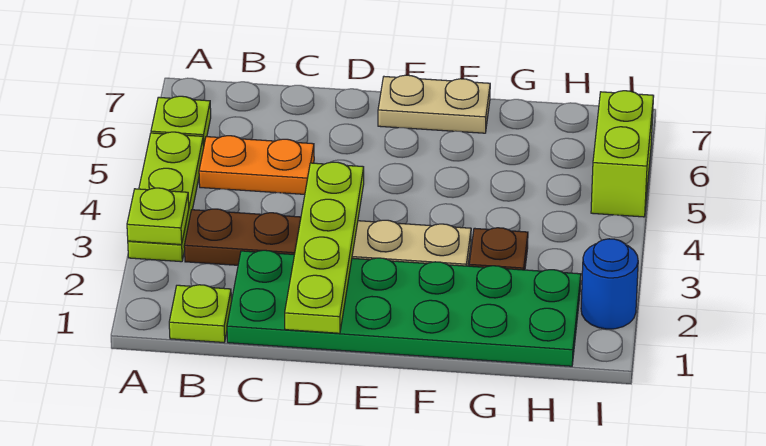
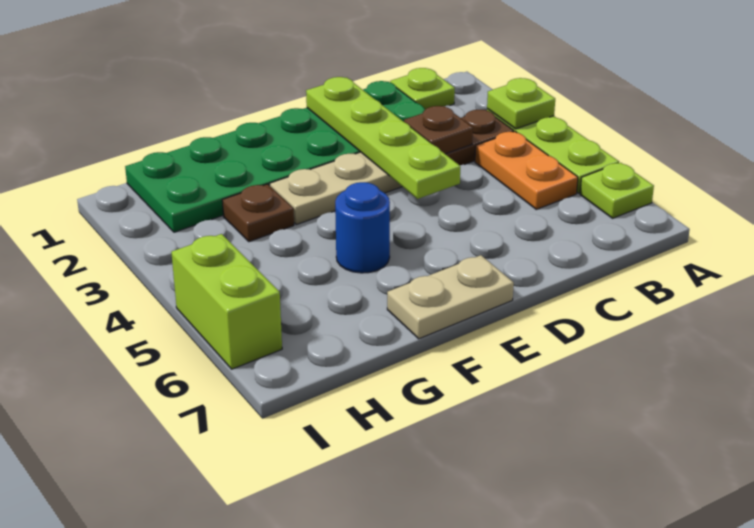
orange plate B5:C5 level 1 -> orange plate B4:B5 level 1
none -> brown plate C3 level 2
blue round brick I2 level 1 -> blue round brick F5 level 1

